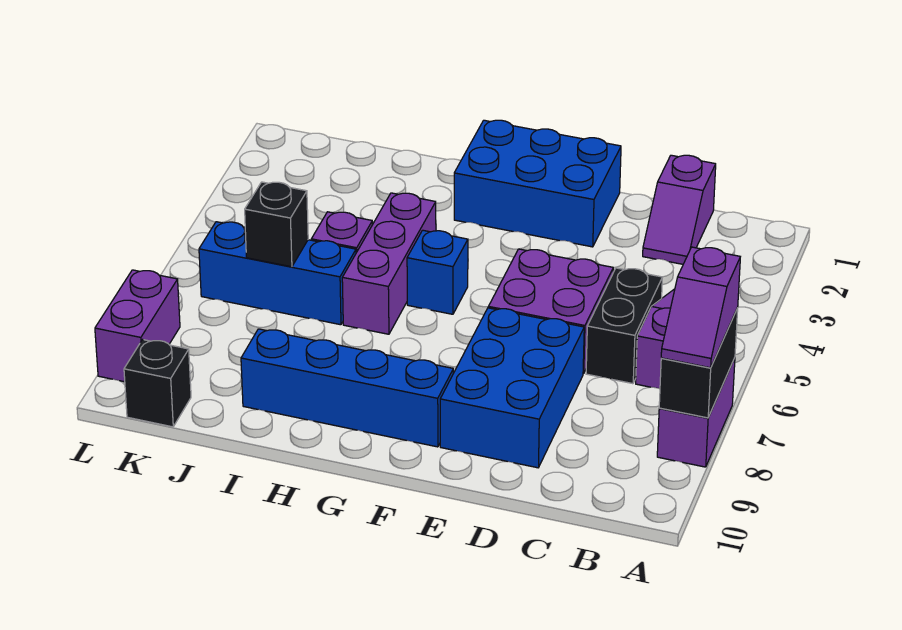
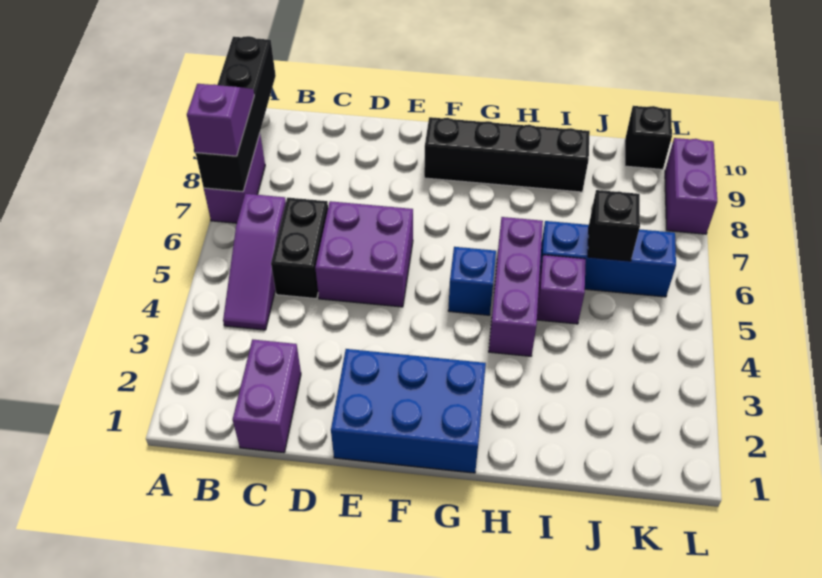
black brick A7:A8 level 2 -> black brick A7:A10 level 2
purple slope C1:C2 level 1 top 1 -> purple brick C1:C2 level 1
blue brick D7:E9 level 1 -> none
blue brick F9:I9 level 1 -> black brick F9:I9 level 1

